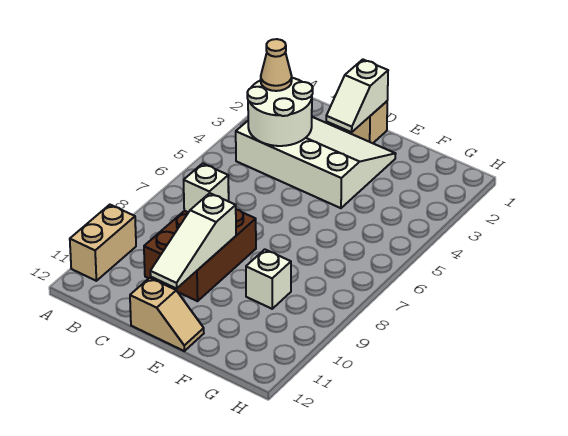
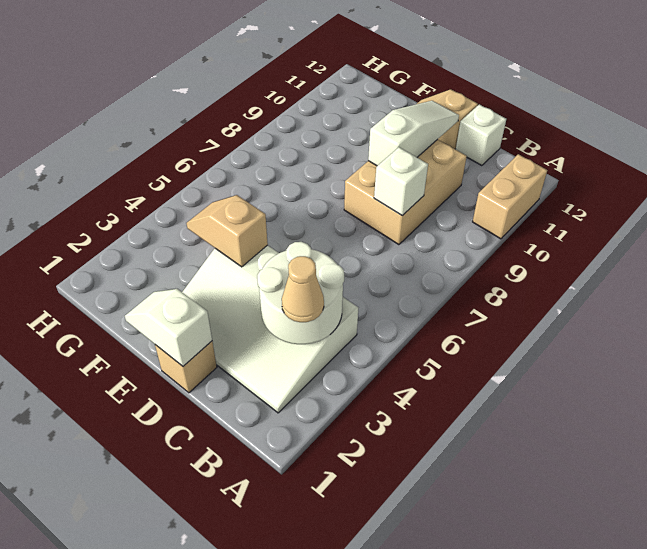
brown brick C8:D10 level 1 -> tan brick C8:D10 level 1
white slope D1:D2 level 2 top 1 -> white slope D1:E1 level 2 top D
none -> tan slope E4:F4 level 2 top E
white brick F9 level 1 -> white brick C12 level 1

